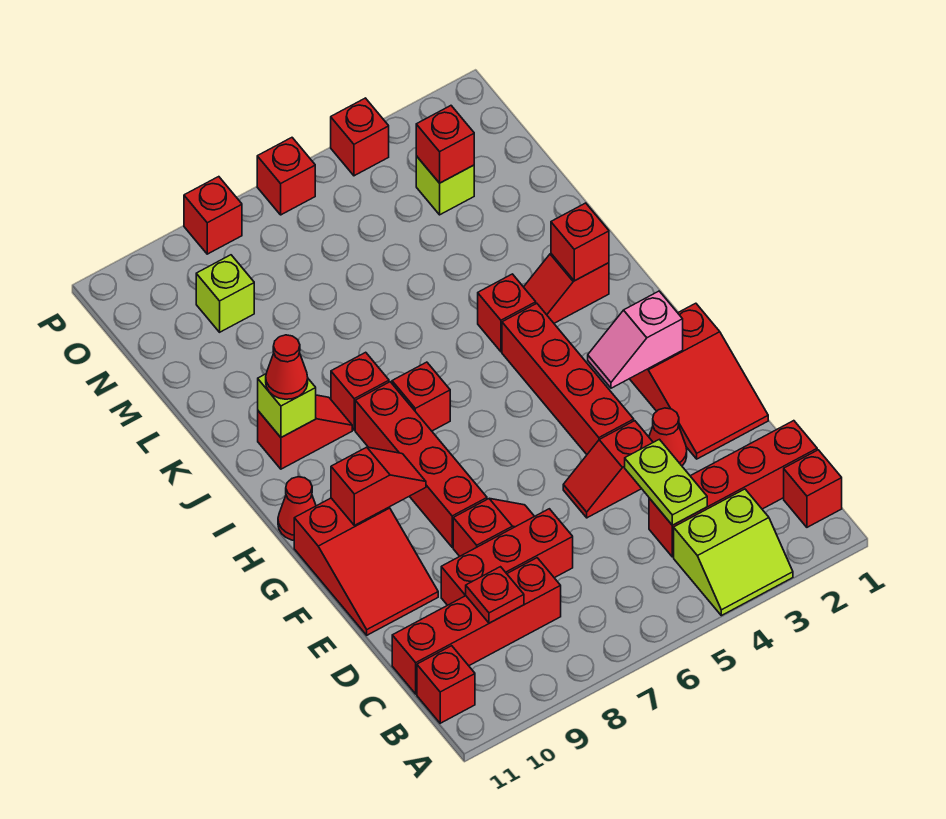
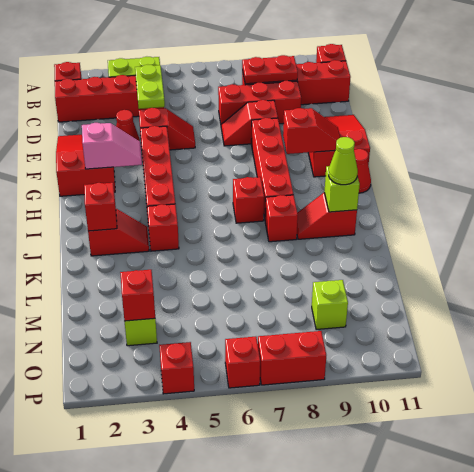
red plate C9 level 2 -> red plate C8:C9 level 2
red slope G9:G10 level 2 top 10 -> red slope G9:G10 level 2 top 9
red cone J10 level 3 -> lime cone J10 level 3
red brick P8 level 1 -> red brick P7:P8 level 1

